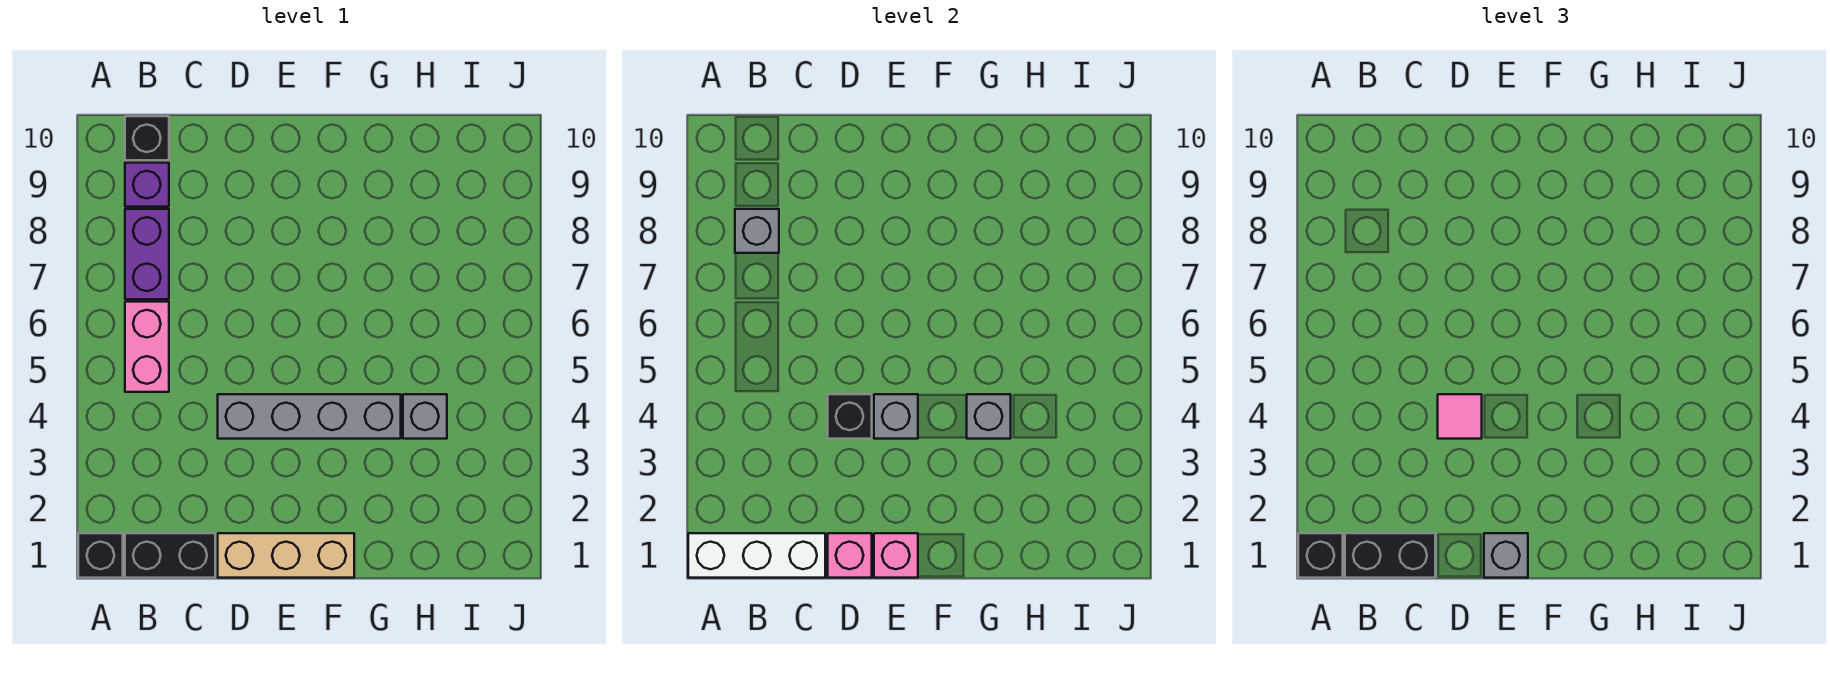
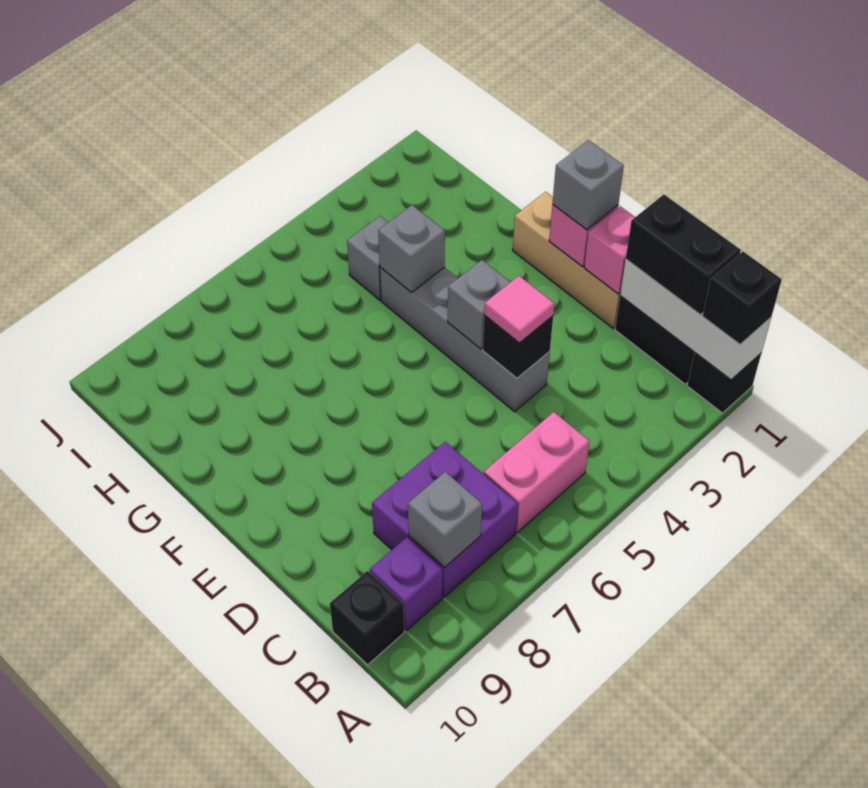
purple brick B7:B8 level 1 -> purple brick B7:C8 level 1

